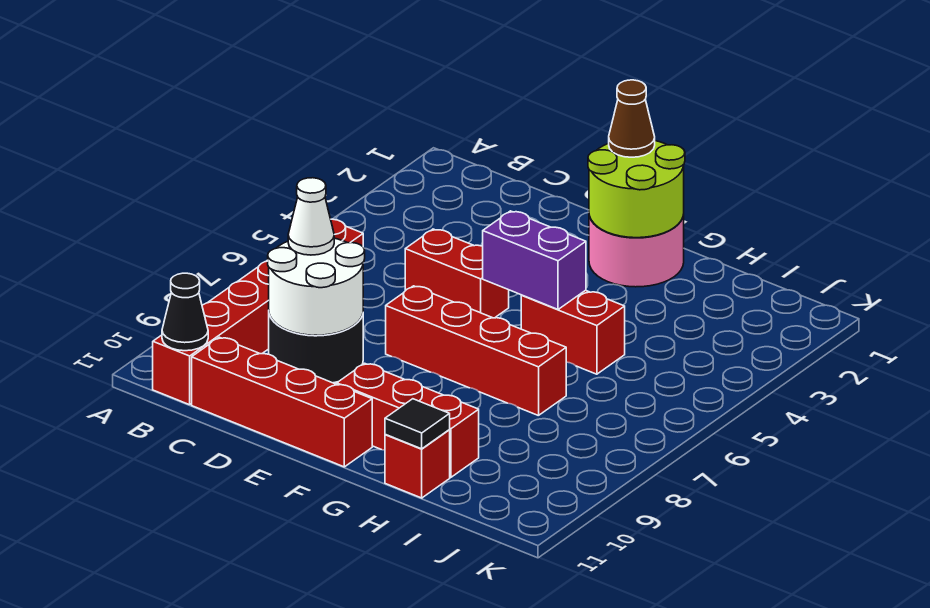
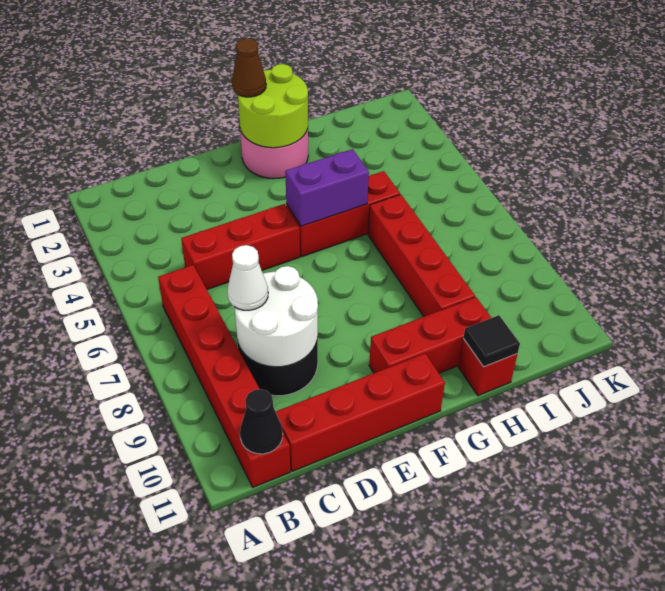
red brick D5:E5 level 1 -> red brick C5:E5 level 1
red brick E7:H7 level 1 -> red brick H6:H9 level 1
red brick G5:H5 level 1 -> red brick F5:H5 level 1

